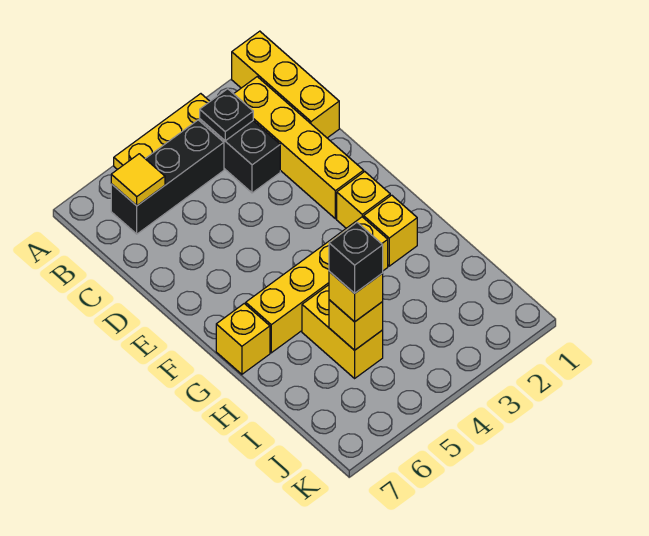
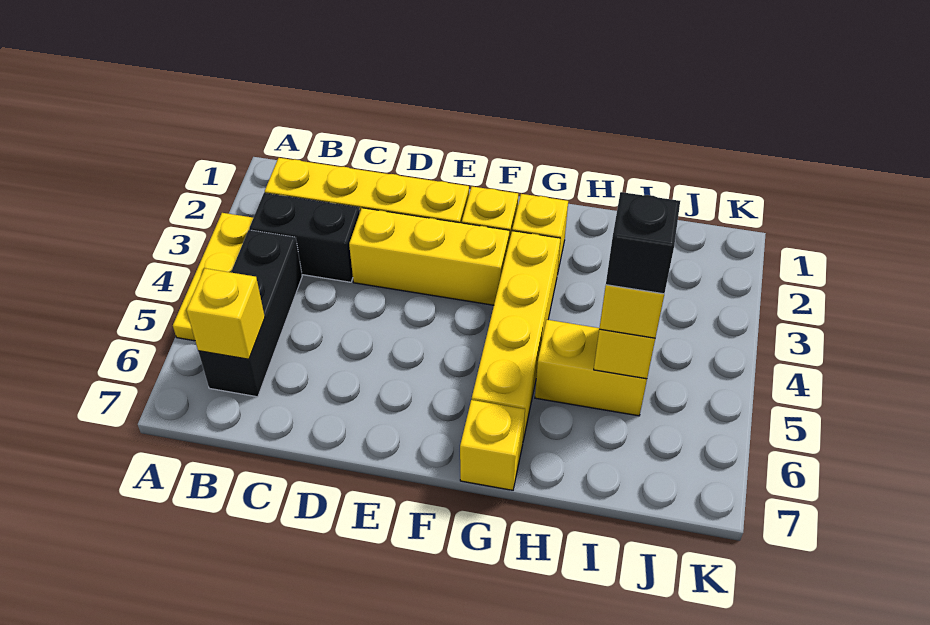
yellow brick A1:C1 level 1 -> yellow brick D3:F3 level 1
black plate B3 level 2 -> none
yellow tile B6 level 2 -> yellow brick B6 level 2

